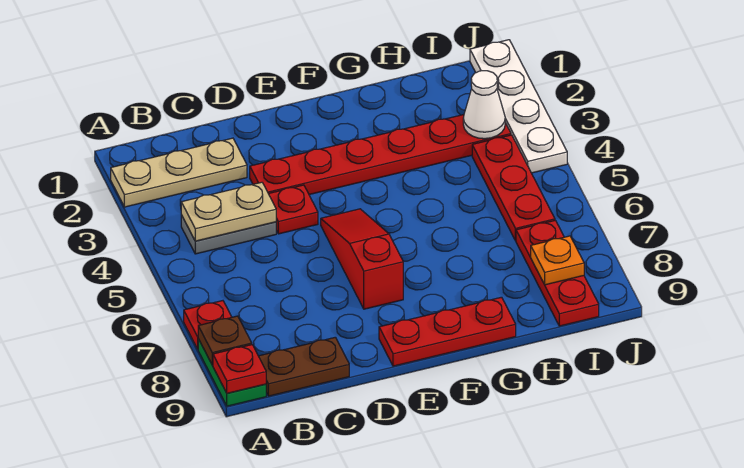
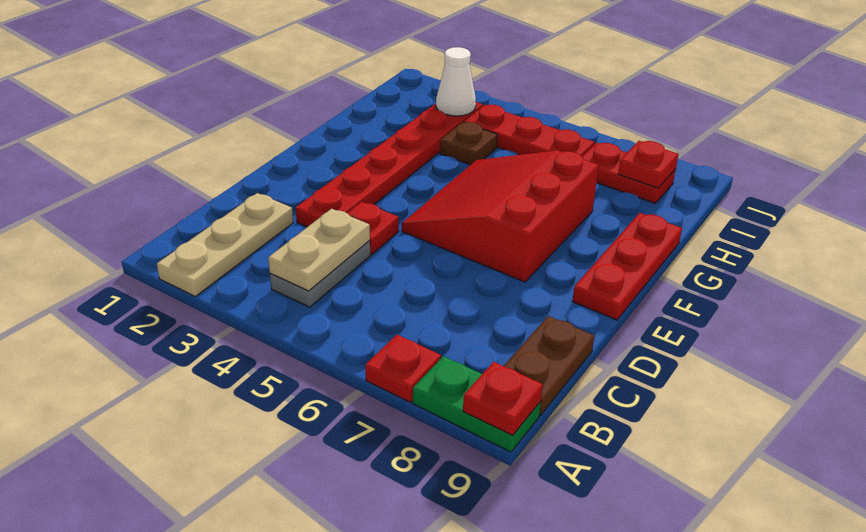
brown plate A8 level 2 -> brown plate H4 level 1
red slope E5:E7 level 1 top 7 -> red slope E5:G7 level 1 top 7
red plate I7:I9 level 1 -> red plate I7:I8 level 1
orange plate I8 level 2 -> red plate I8 level 2
white plate J1:J4 level 1 -> none

